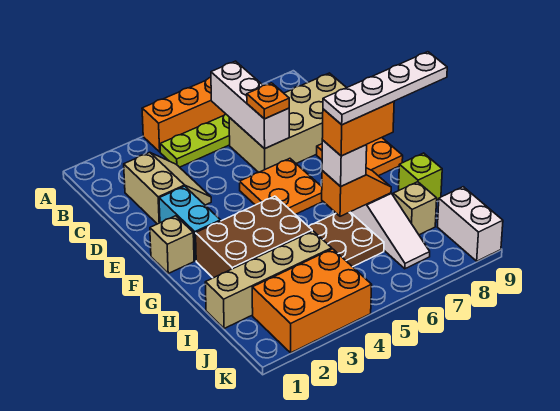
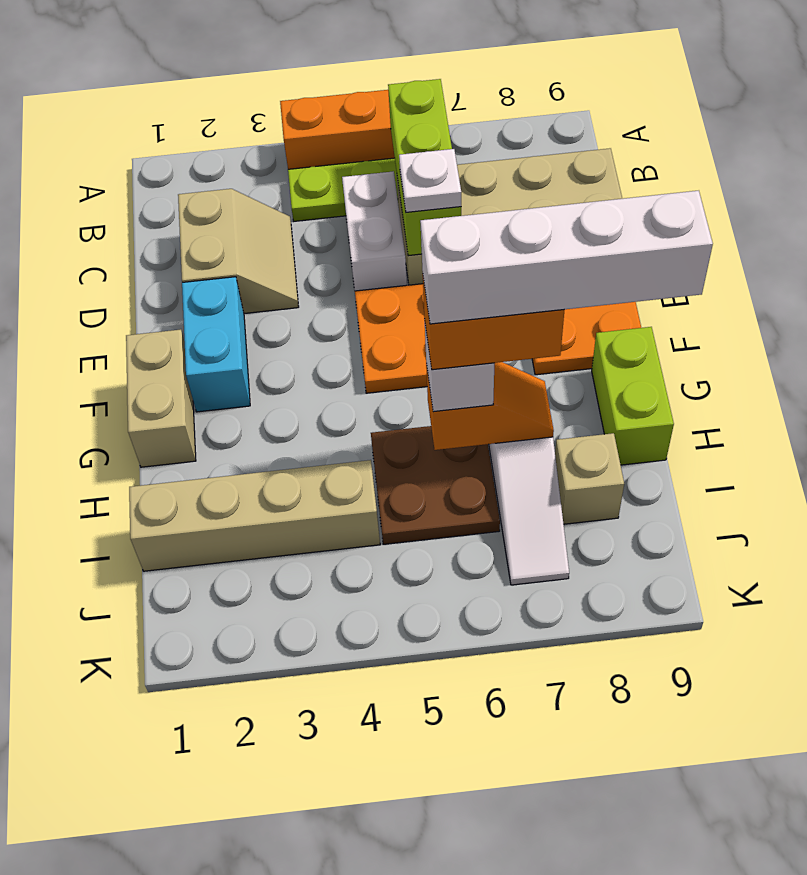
white brick B6:D6 level 2 -> lime brick B6:D6 level 2
orange plate D6 level 3 -> white plate D6 level 3
tan brick F1 level 1 -> tan brick F1:G1 level 1
brown brick G2:H4 level 1 -> none
white plate H6:H9 level 5 -> white brick H6:H9 level 5
lime brick H9 level 1 -> lime brick G9:H9 level 1
orange brick J2:K4 level 1 -> none
white brick J9:K9 level 1 -> white brick C5:D5 level 1

